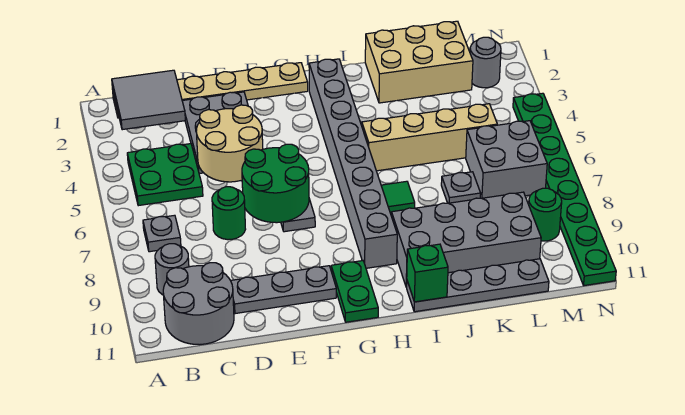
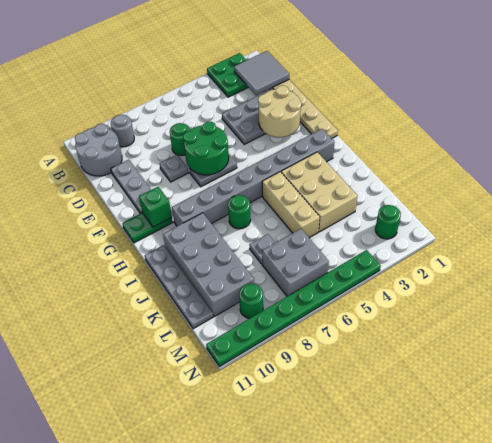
green plate B4:C5 level 1 -> green plate A2:B3 level 1
grey plate B7 level 1 -> grey plate E8 level 1
tan round brick D4:E5 level 2 -> tan round brick E2:F3 level 2
tan brick I5:L5 level 1 -> tan brick I5:K5 level 1
green tile I7 level 1 -> green round brick I7 level 1
green brick I11 level 2 -> green brick G10 level 2
tan brick J1:L2 level 1 -> tan brick I3:K4 level 1
grey round brick M2 level 1 -> green round brick M2 level 1

